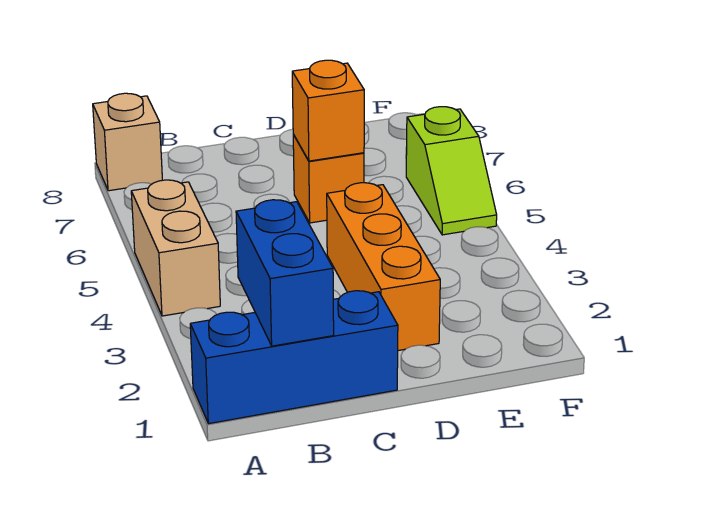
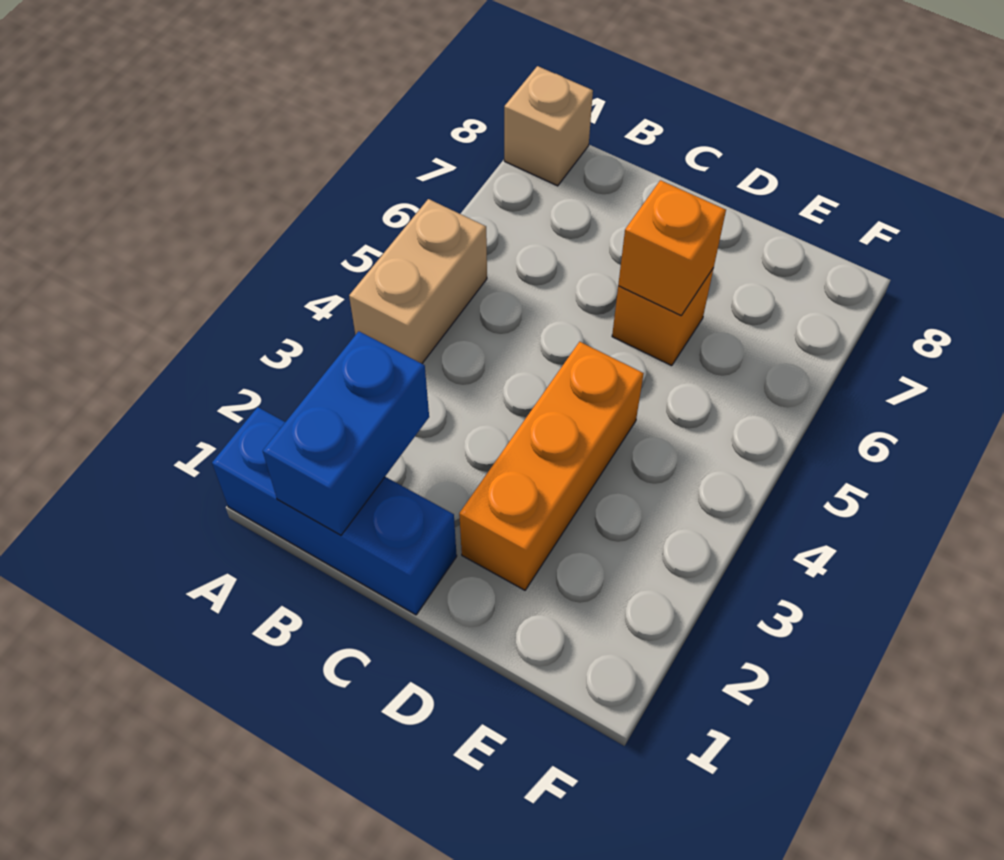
lime slope F5:F6 level 1 top 6 -> none

